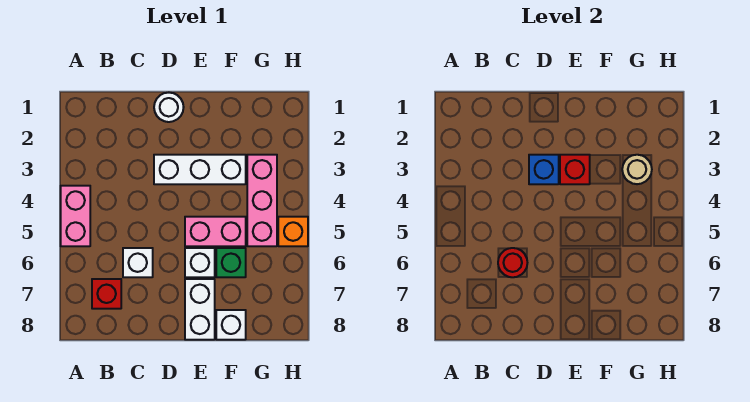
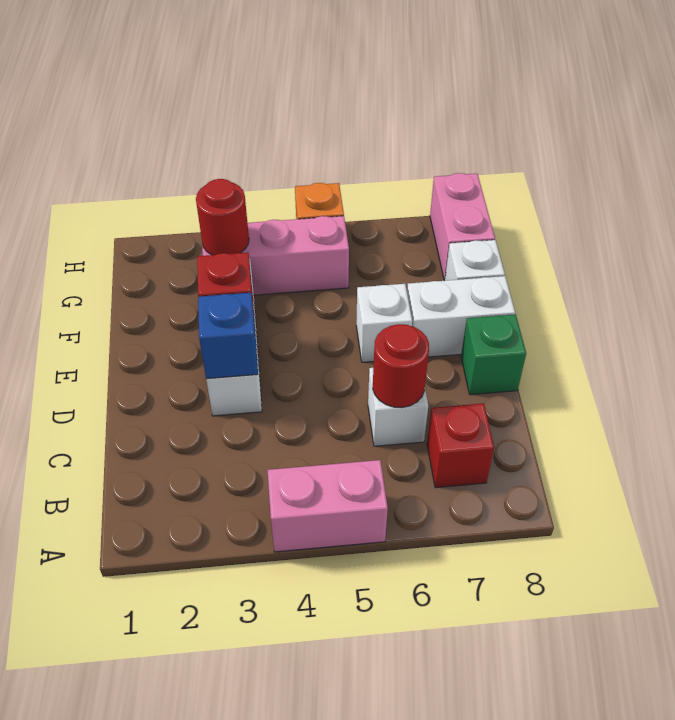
white round brick D1 level 1 -> none
pink brick E5:F5 level 1 -> pink brick G8:H8 level 1
green brick F6 level 1 -> green brick D8 level 1
tan round brick G3 level 2 -> red round brick G3 level 2

